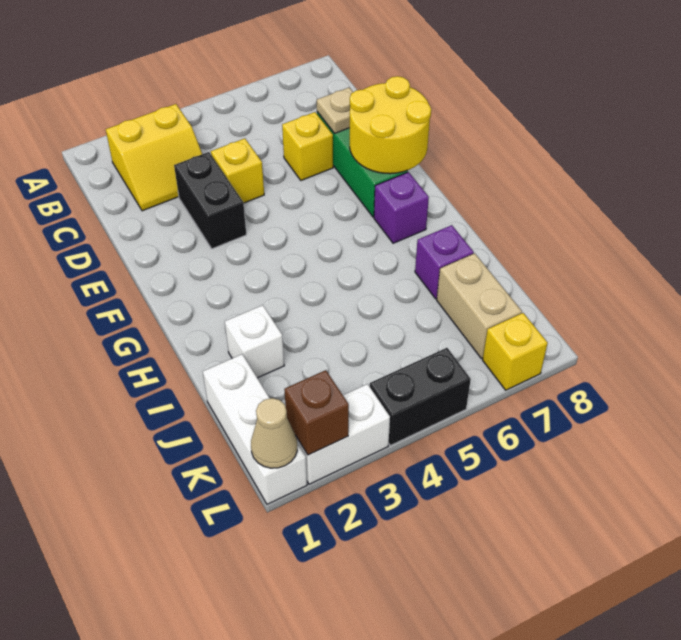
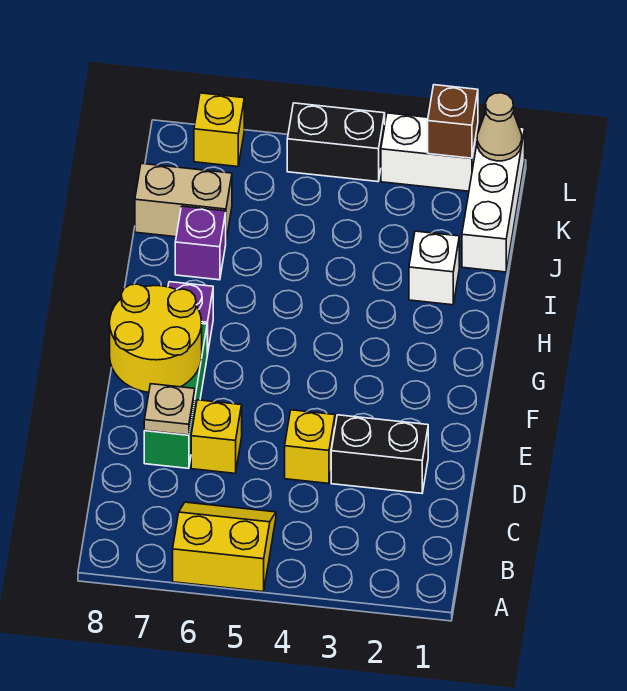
yellow slope B2:C3 level 1 top B -> yellow slope A5:B6 level 1 top A
black brick D3:E3 level 1 -> black brick D2:D3 level 1
tan brick J7:K7 level 1 -> tan brick J7:J8 level 1

